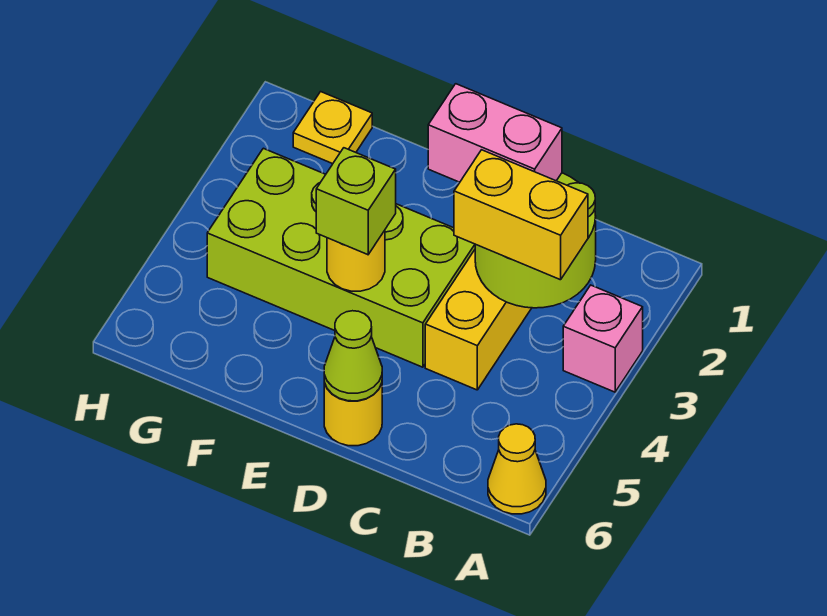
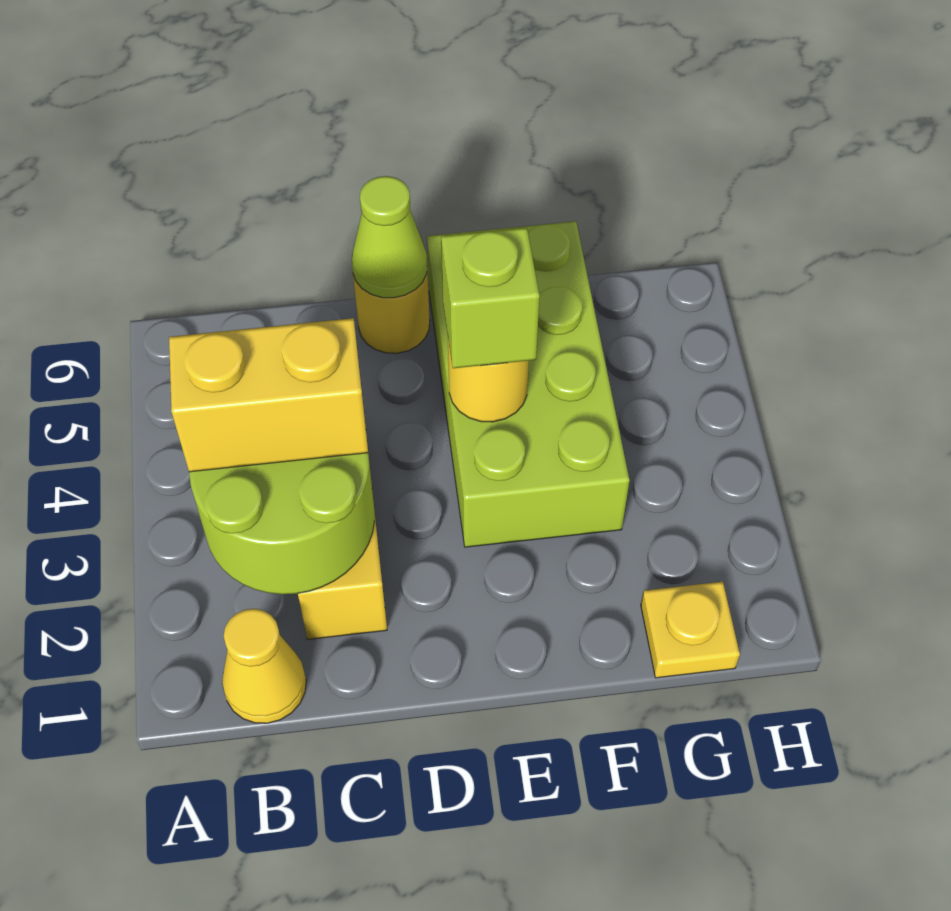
pink brick A3 level 1 -> none
yellow cone A6 level 1 -> yellow cone B1 level 1
pink brick C2:D2 level 3 -> none
lime brick D3:G4 level 1 -> lime brick E3:F6 level 1

